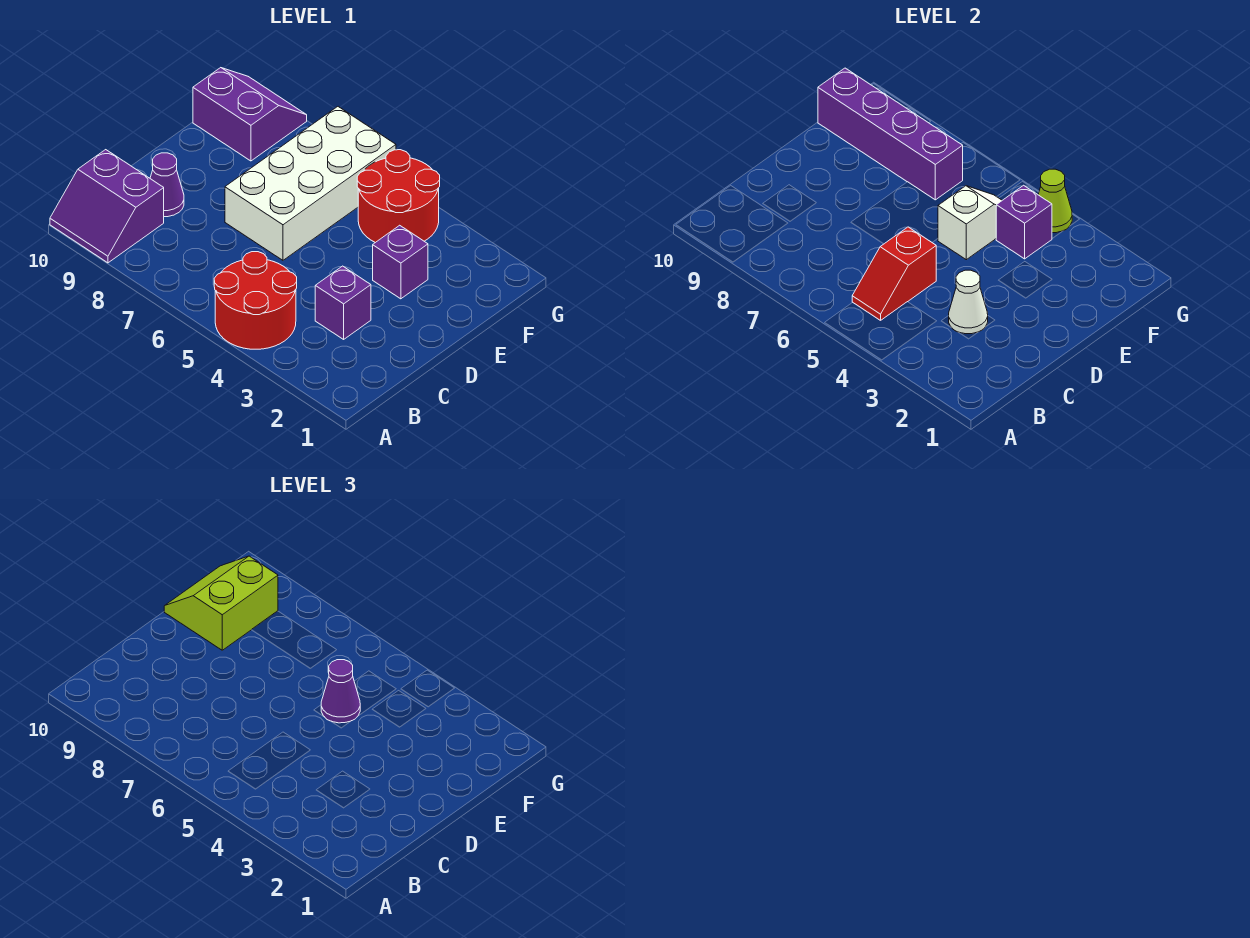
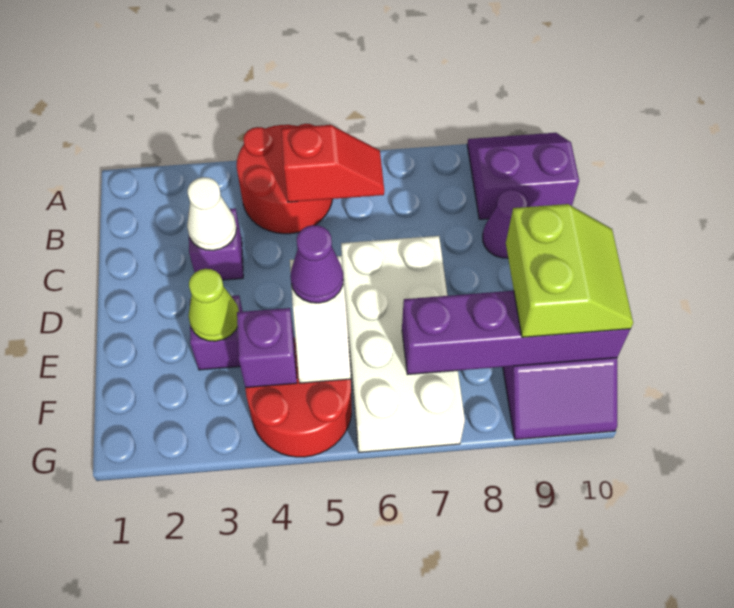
red slope B5:C5 level 2 top C -> red slope B5:B6 level 2 top 5
lime cone G4 level 2 -> lime cone E3 level 2

